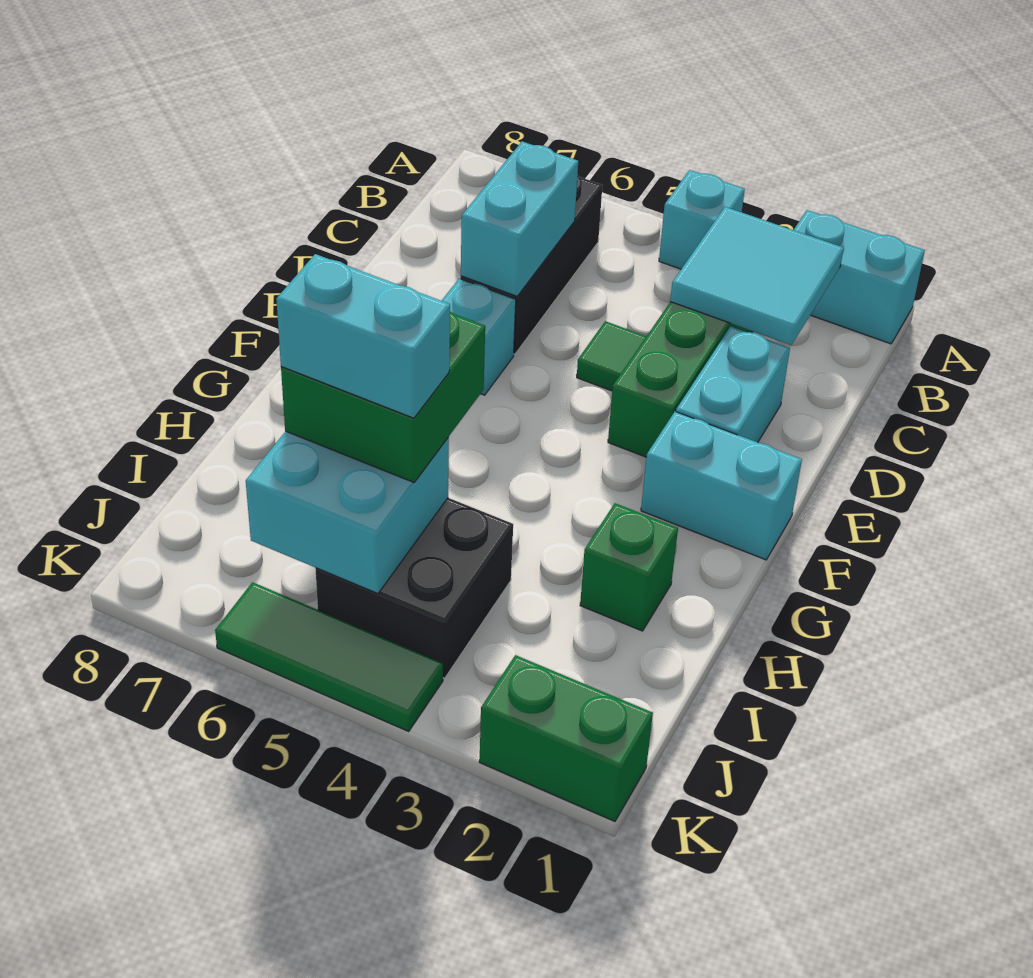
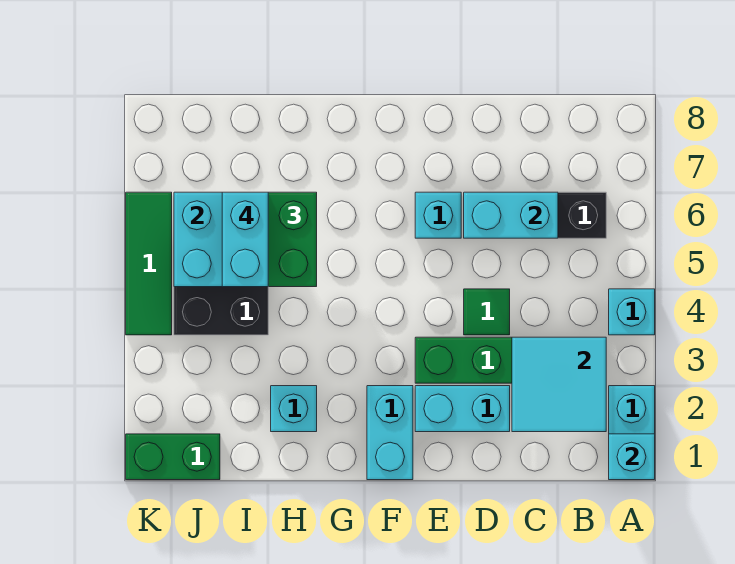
none -> cyan brick A1 level 2
green brick H2 level 1 -> cyan brick H2 level 1
green brick K1:K2 level 1 -> green brick J1:K1 level 1

